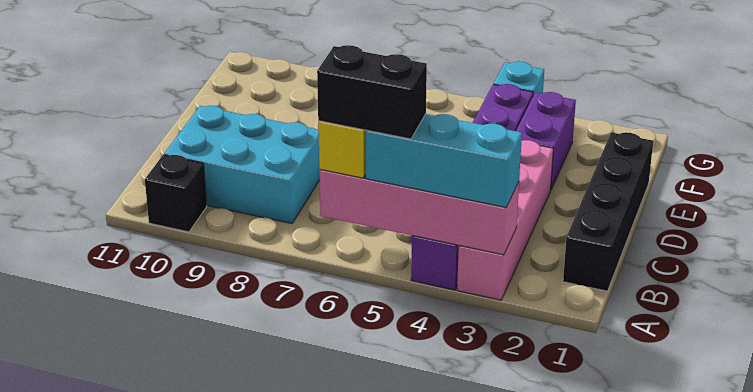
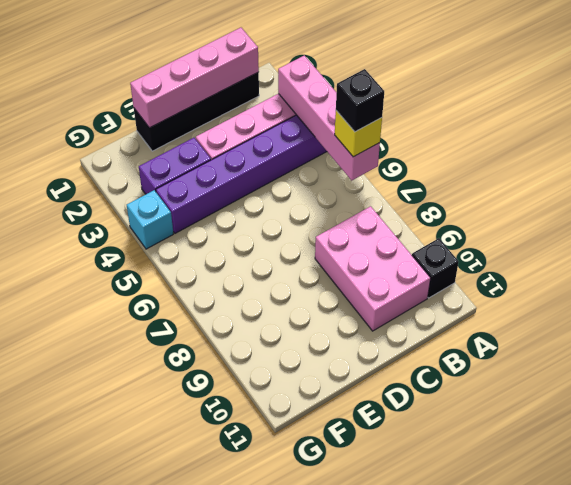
cyan brick A3:A5 level 3 -> none
black brick A5:A6 level 4 -> black brick A6 level 4
none -> pink brick B1:E1 level 2
cyan brick B8:C10 level 1 -> pink brick B8:C10 level 1

